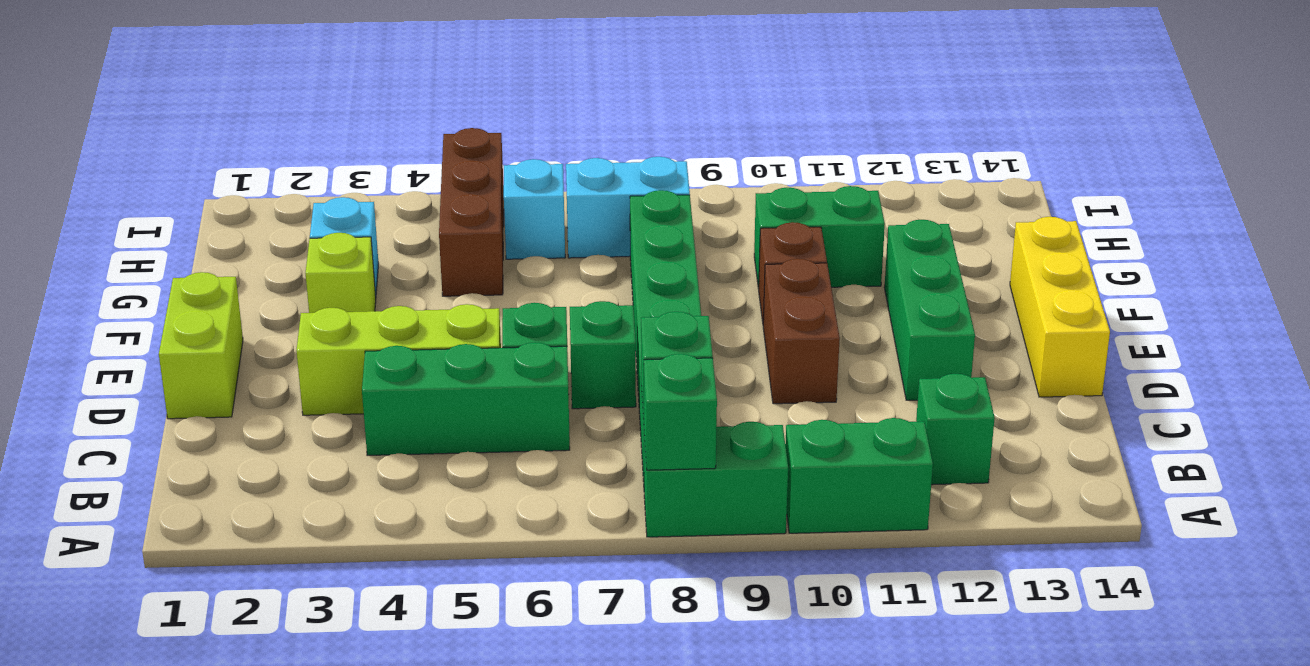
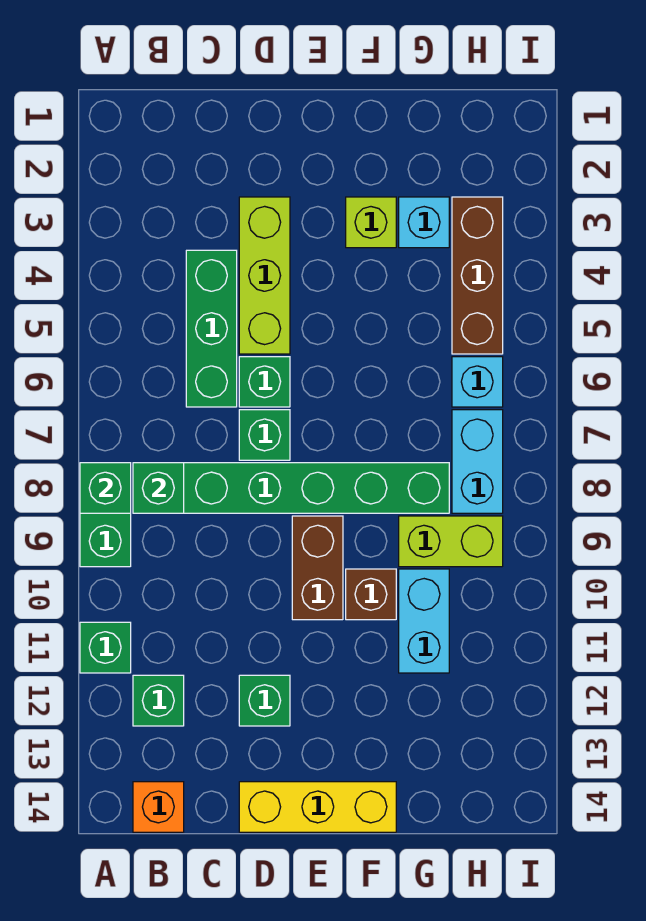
green brick A10:A11 level 1 -> green brick A11 level 1
none -> orange brick B14 level 1
lime brick D1:E1 level 1 -> lime brick G9:H9 level 1
brown brick D10:E10 level 1 -> brown brick E9:E10 level 1
green brick D12:F12 level 1 -> green brick D12 level 1
brown brick G5:I5 level 1 -> brown brick H3:H5 level 1
green brick G10:G11 level 1 -> cyan brick G10:G11 level 1

